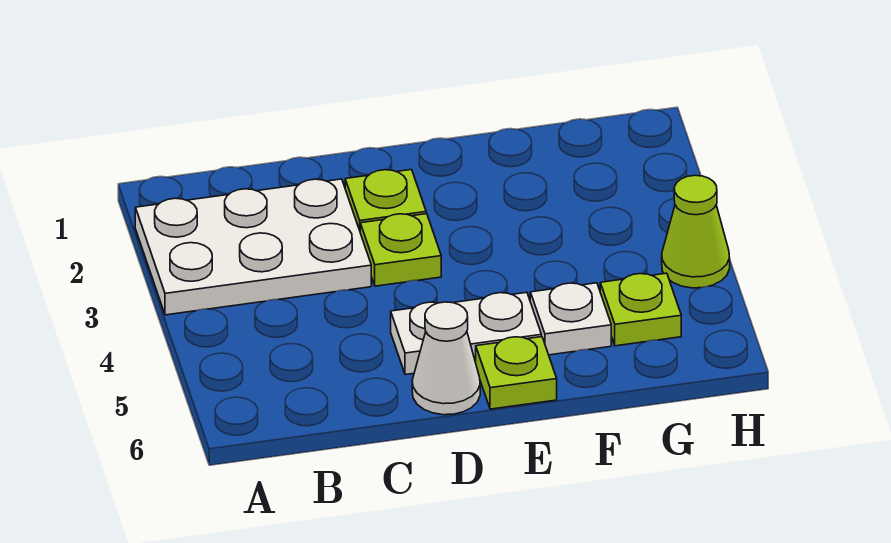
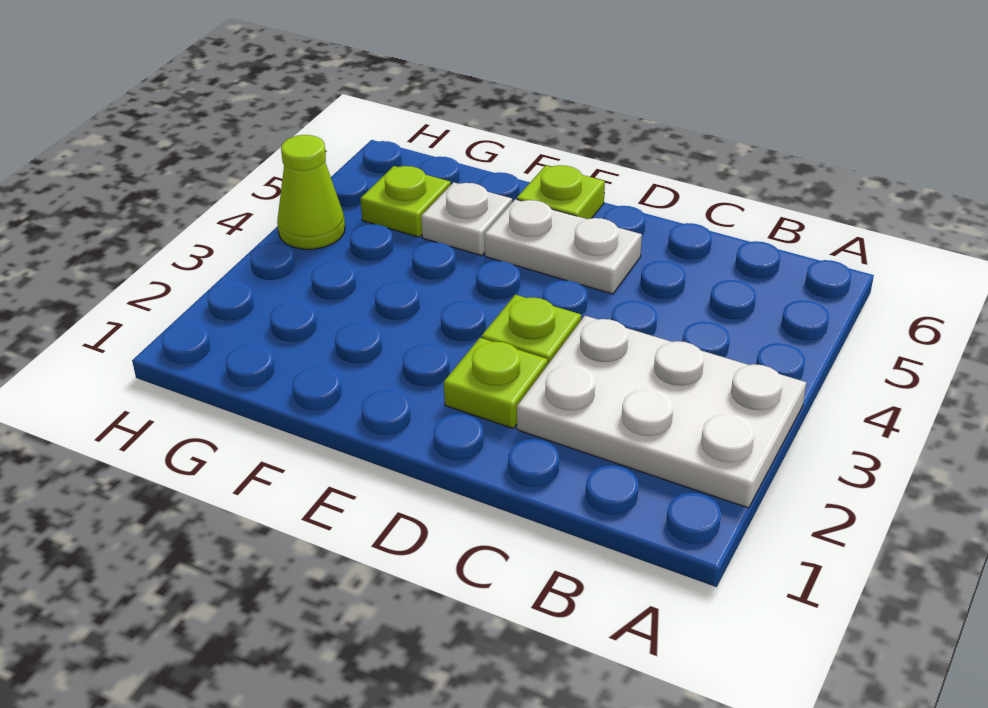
white cone D6 level 1 -> none

